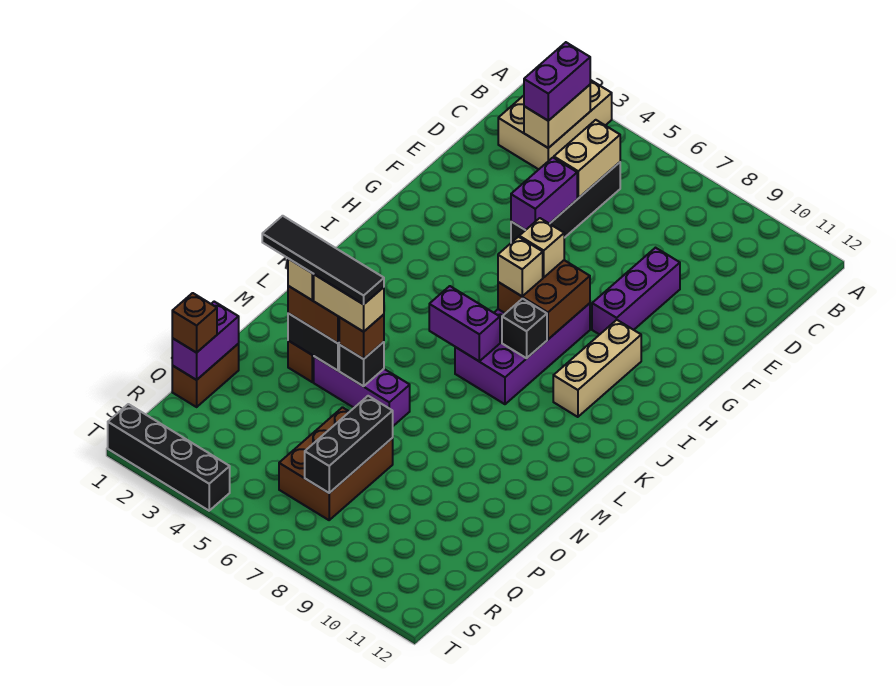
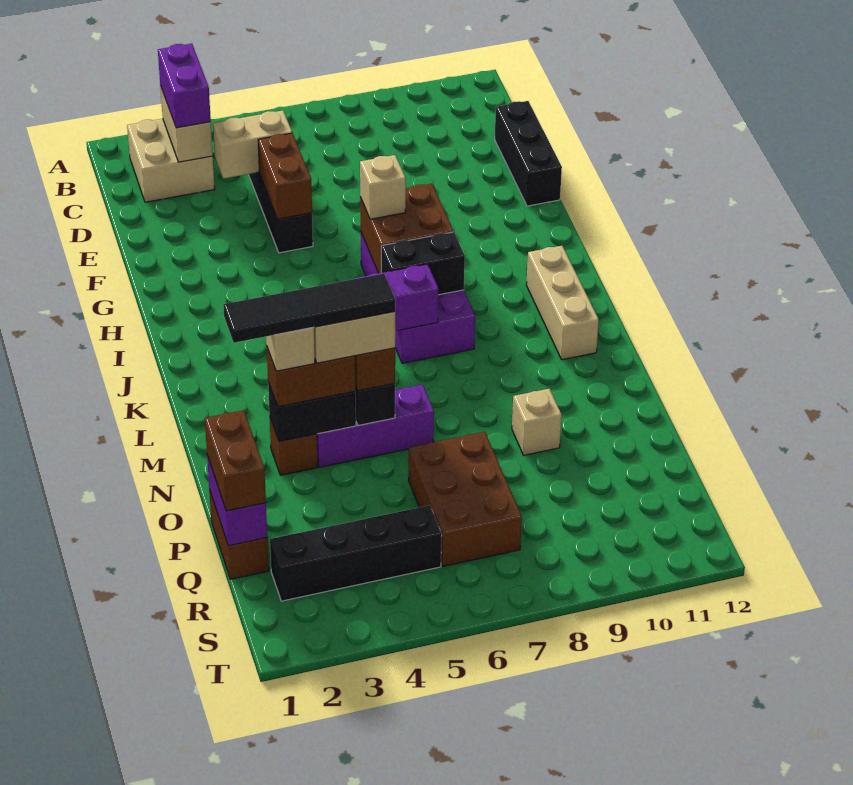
tan brick A2:C3 level 1 -> tan brick B2:C3 level 1
tan brick C5:D5 level 2 -> tan brick D4:D5 level 2
purple brick E5:F5 level 2 -> brown brick E5:F5 level 2
purple brick E9:G9 level 1 -> none
tan brick H10:J10 level 1 -> tan brick J11:L11 level 1
tan brick I7 level 3 -> tan brick O9 level 1
black brick J8 level 2 -> black brick J7:J8 level 2
black brick P7:R7 level 2 -> black brick D12:F12 level 1
brown brick Q1 level 3 -> brown brick P1:Q1 level 3
black brick T1:T4 level 1 -> black brick R2:R5 level 1

